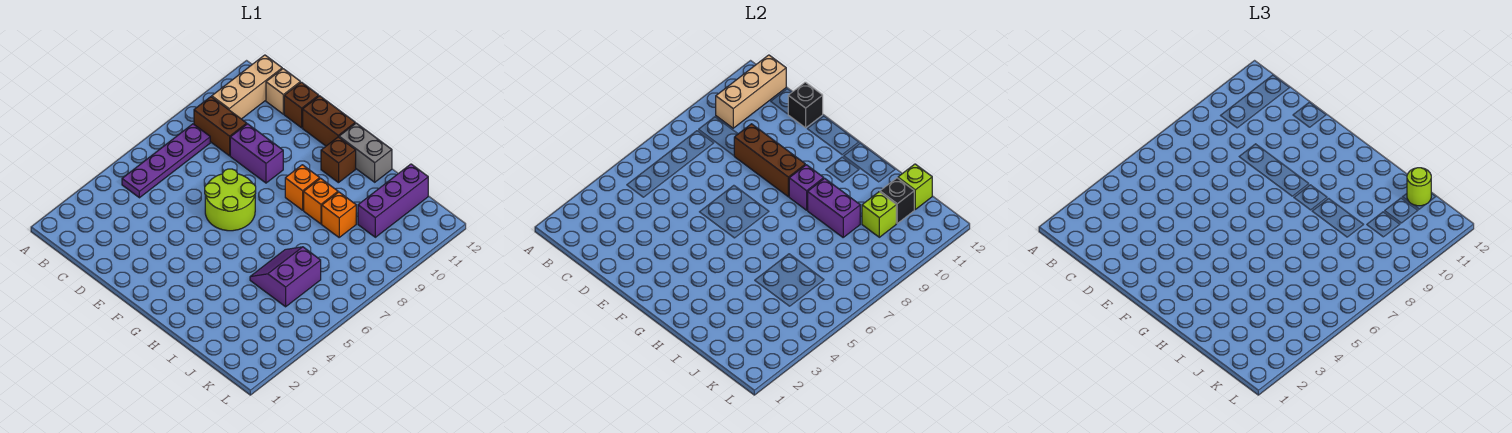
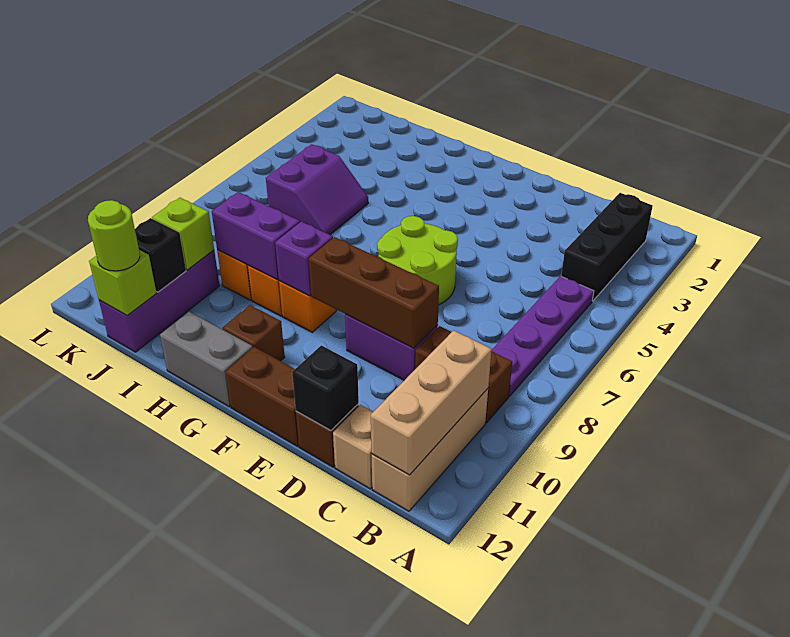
none -> black brick B2:B4 level 1

